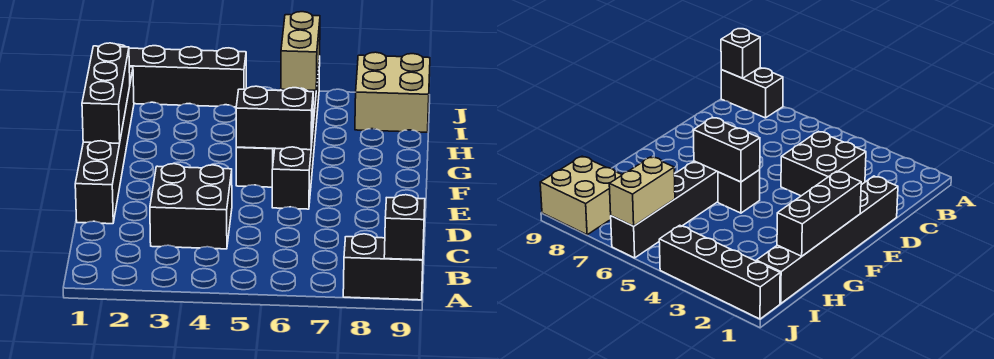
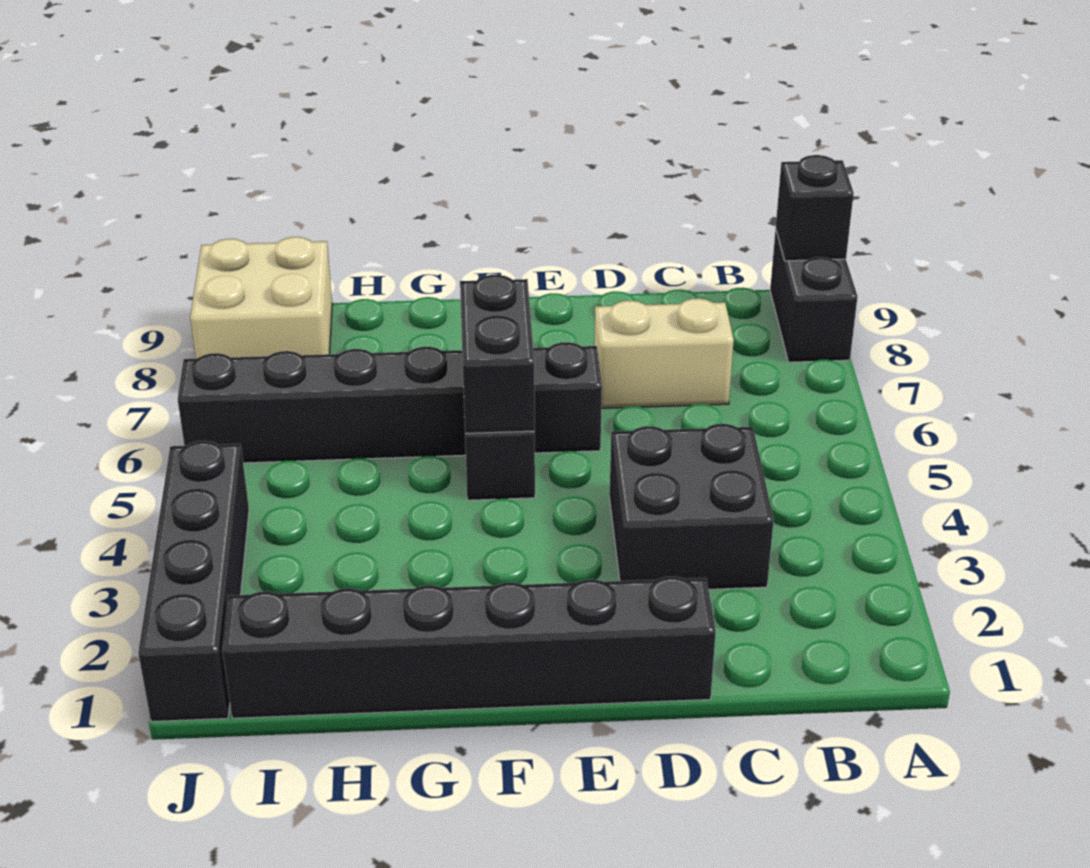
black brick F1:H1 level 2 -> none
tan brick I6:J6 level 2 -> tan brick C7:D7 level 1

